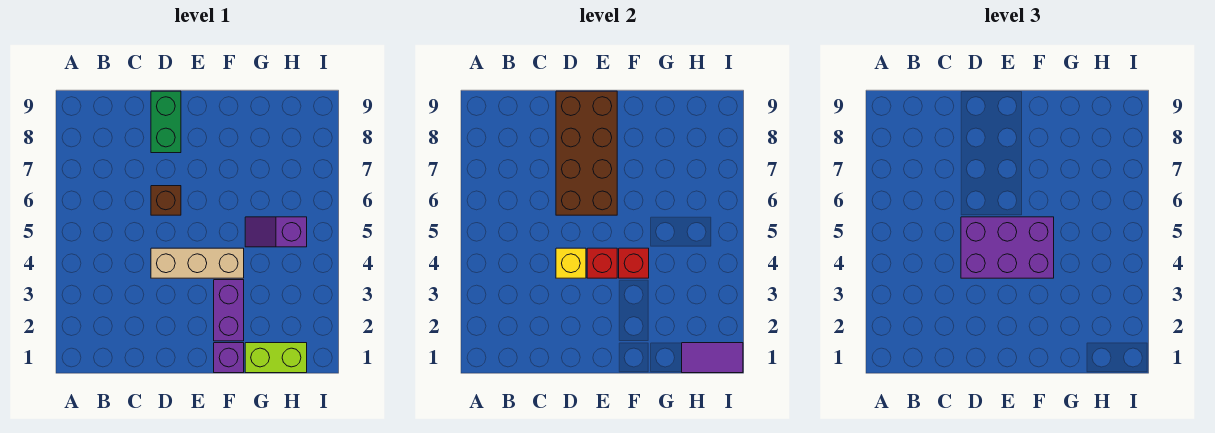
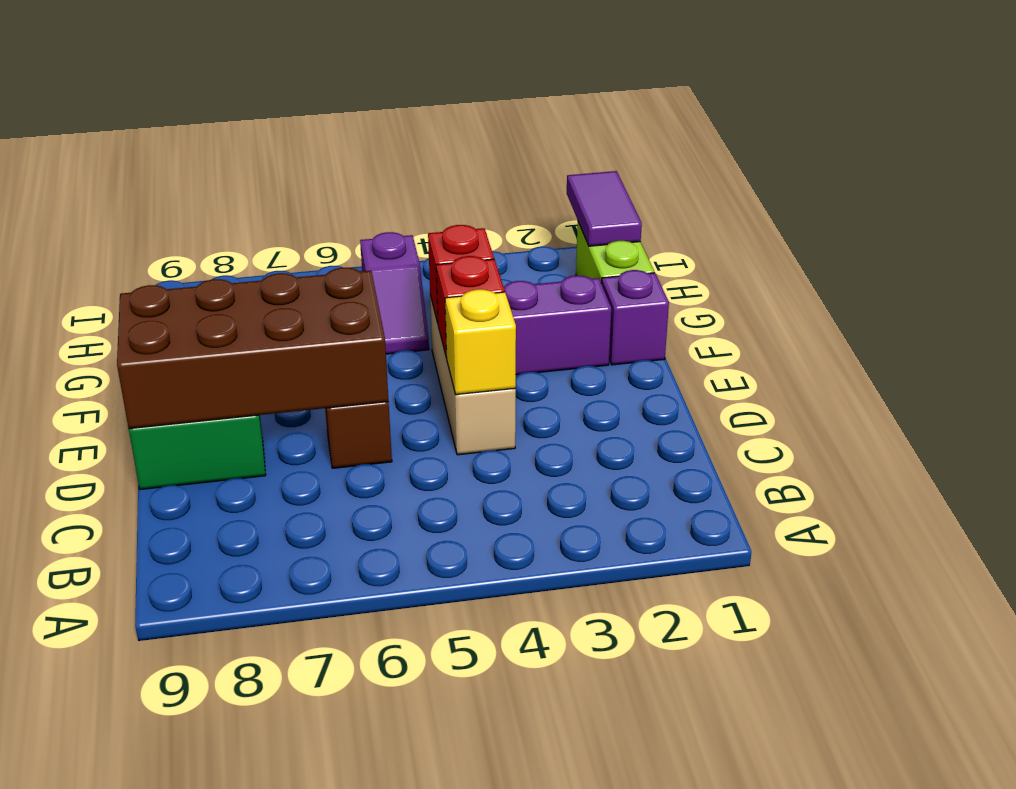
purple brick D4:F5 level 3 -> none

